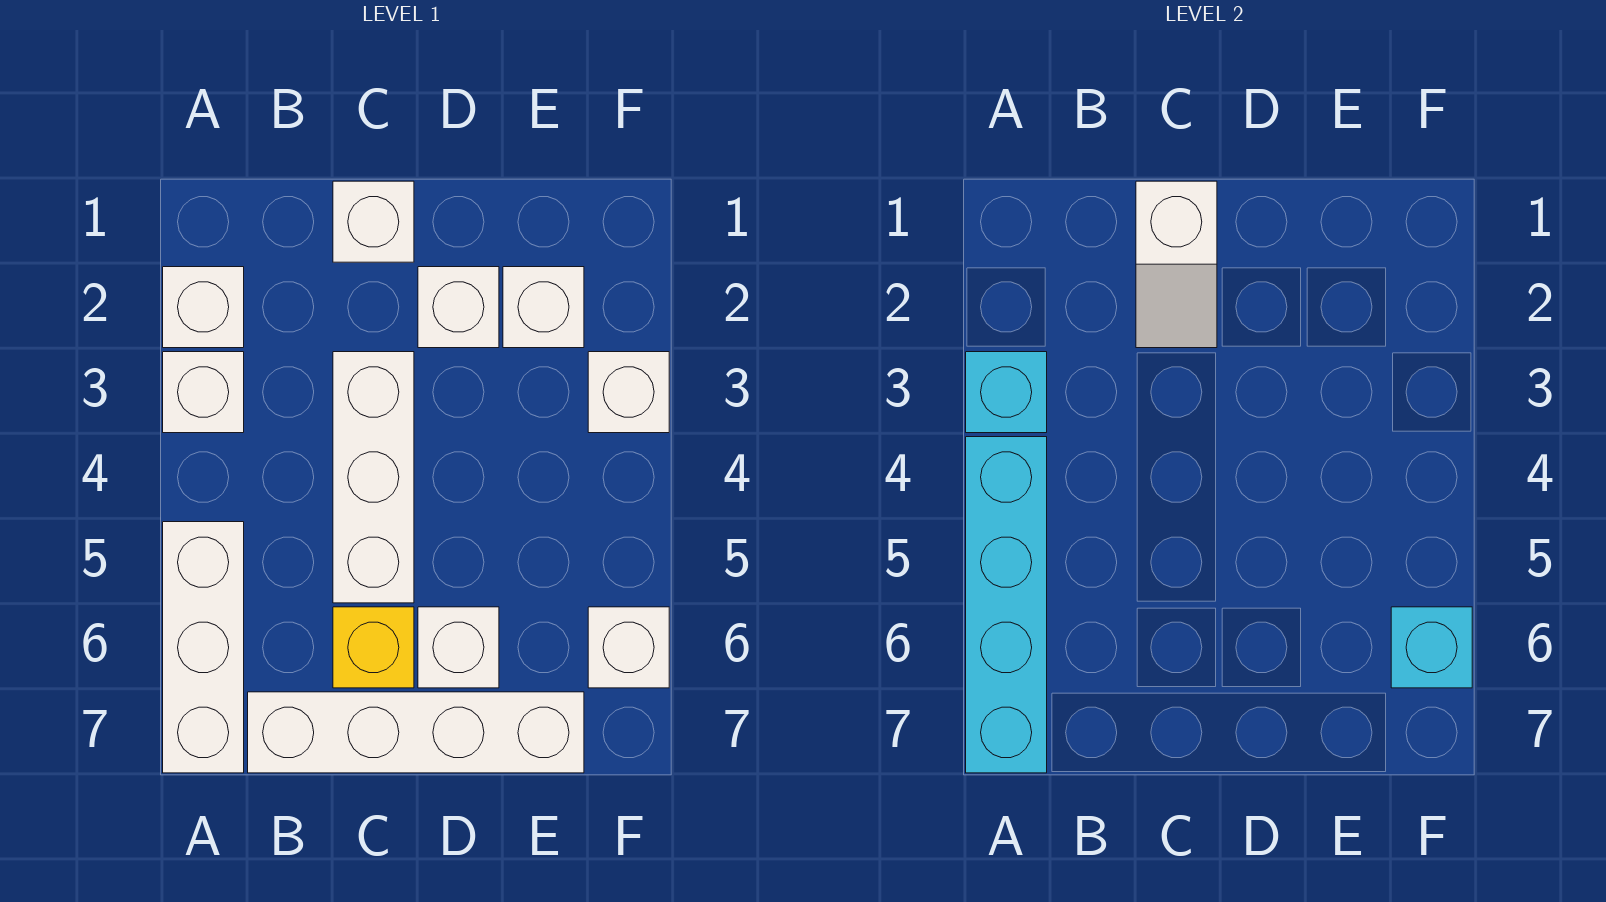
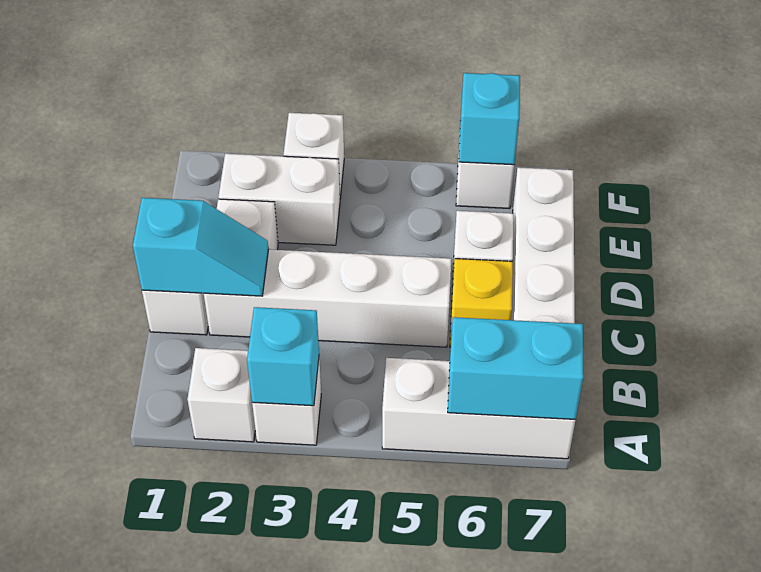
cyan brick A4:A7 level 2 -> cyan brick A6:A7 level 2
white slope C1:C2 level 2 top 1 -> cyan slope C1:C2 level 2 top 1
white brick C3:C5 level 1 -> white brick C2:C5 level 1
white brick E2 level 1 -> white brick E2:E3 level 1

